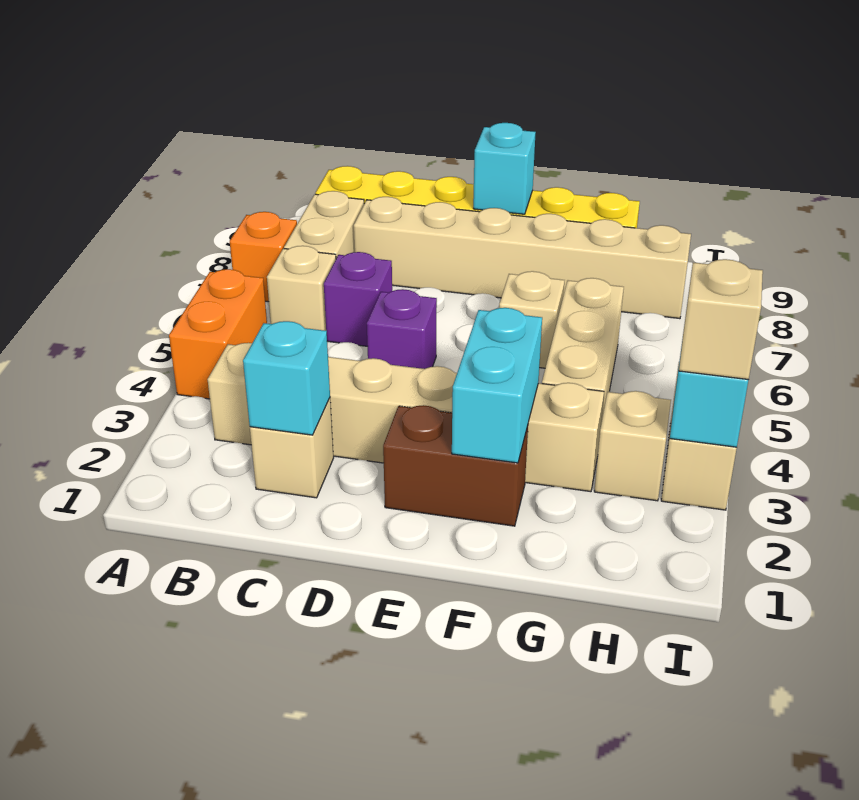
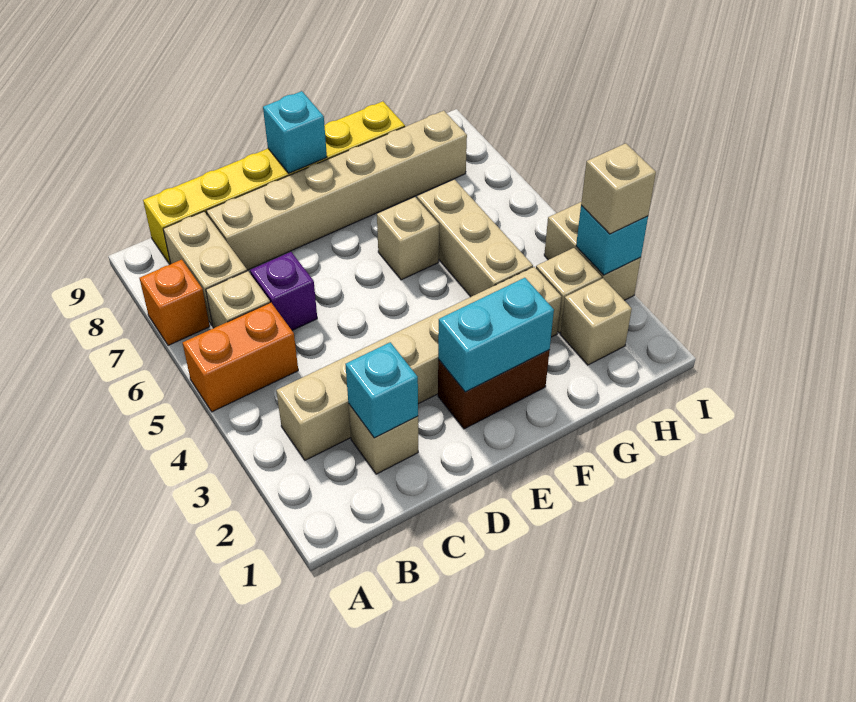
orange brick A4:A5 level 1 -> orange brick A5:B5 level 1
purple brick D5 level 1 -> none
cyan brick F2:F3 level 2 -> cyan brick E2:F2 level 2
none -> tan brick H2 level 1

